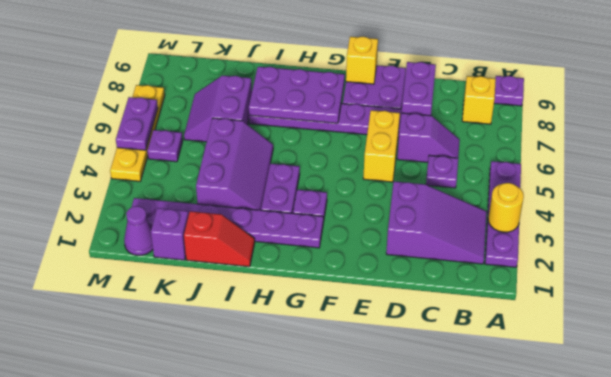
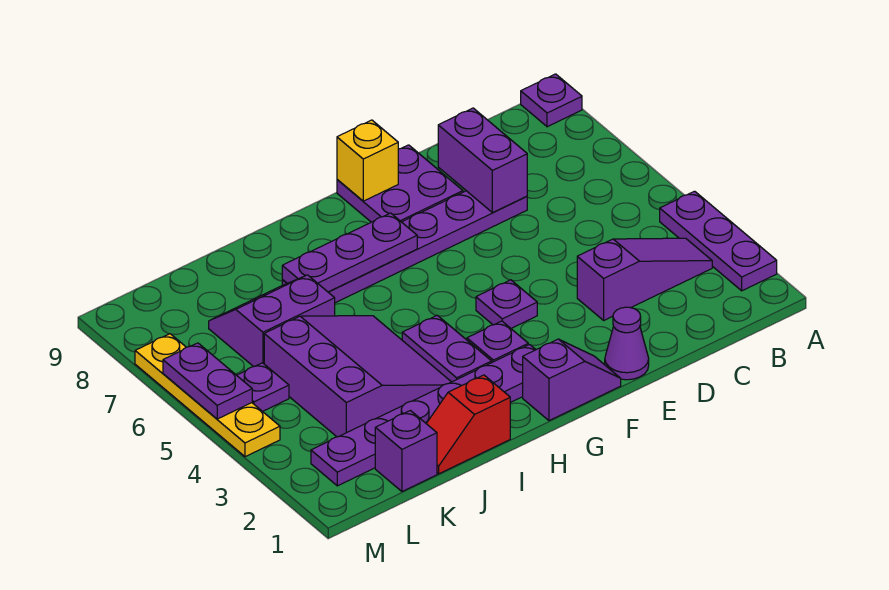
purple plate A2:A5 level 1 -> purple plate A2:A4 level 1
yellow round brick A3 level 2 -> none
purple slope B2:D3 level 1 top D -> purple slope B3:D3 level 1 top D
yellow brick B8 level 1 -> none
purple plate C5 level 1 -> purple plate F4 level 1
purple slope C6:D6 level 1 top D -> purple slope F1:G1 level 1 top G
yellow brick E5:E6 level 1 -> none
purple plate G7:I8 level 2 -> purple plate G7:I7 level 2
red slope I1:J1 level 1 top J -> red slope I1:J1 level 1 top I
purple slope I3:J5 level 1 top J -> purple slope I3:K5 level 1 top K
purple slope J6:K7 level 1 top J -> purple slope J6:K7 level 1 top 6
purple cone L1 level 1 -> purple cone E1 level 1

